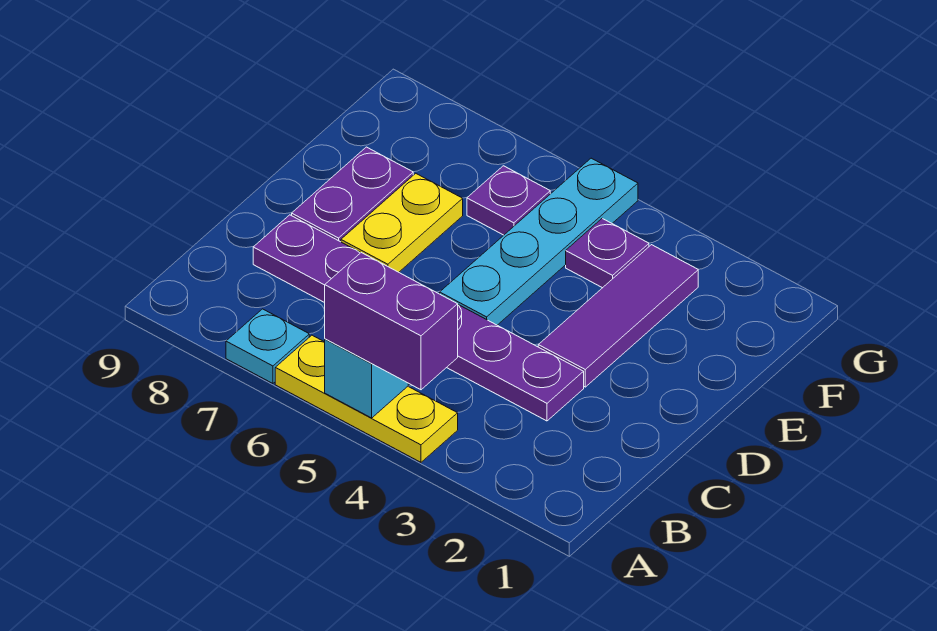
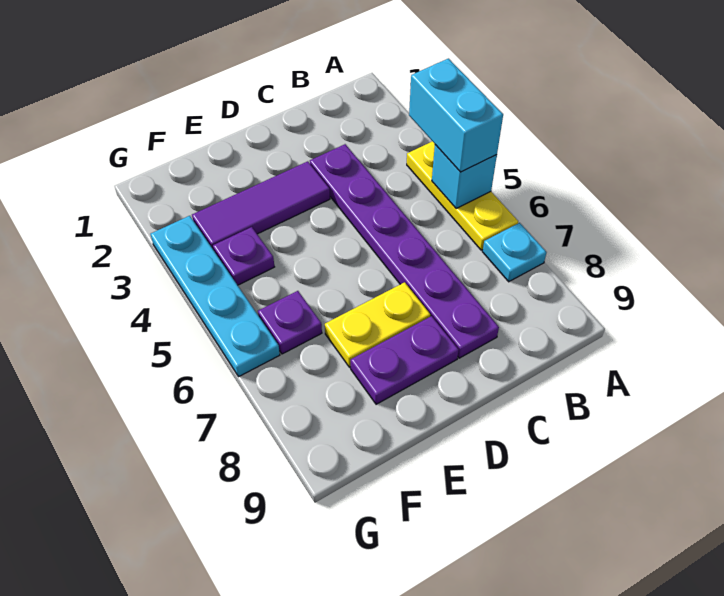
purple brick A4:A5 level 3 -> cyan brick A4:A5 level 3
cyan plate D5:G5 level 1 -> cyan plate G3:G6 level 1

